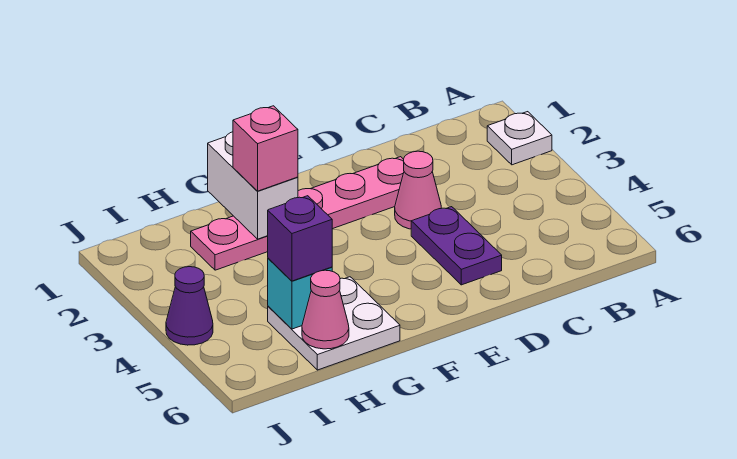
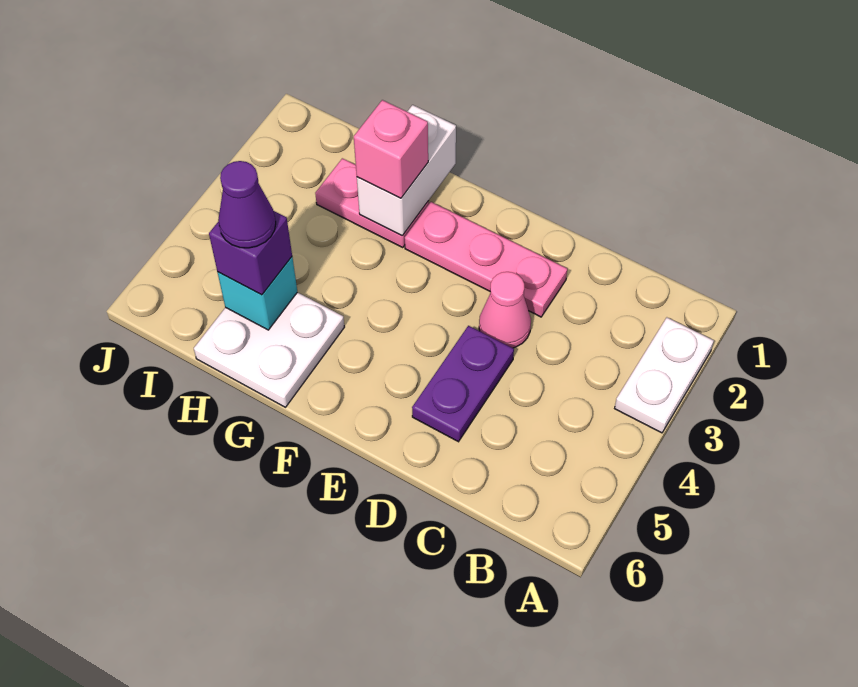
white plate A2 level 1 -> white plate A2:A3 level 1
pink cone H6 level 2 -> none
purple cone J4 level 1 -> purple cone H5 level 4

